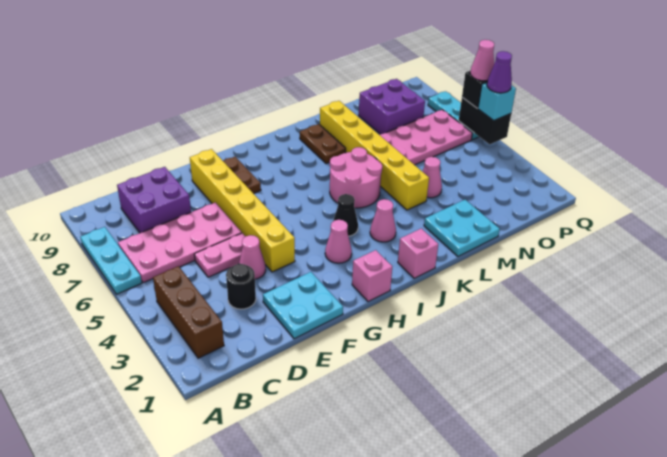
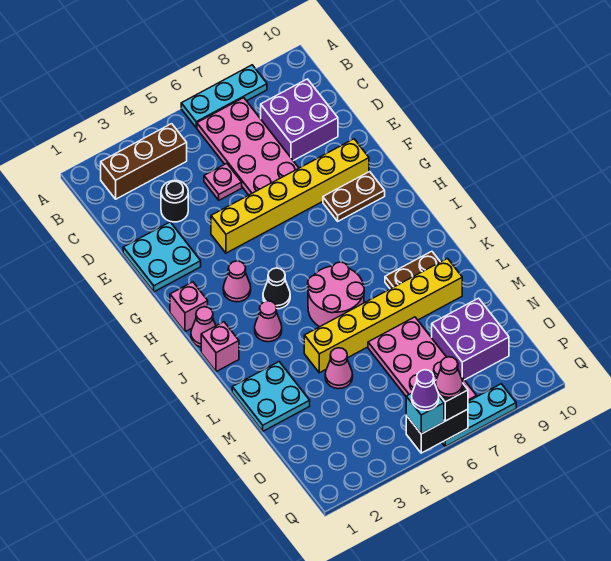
pink plate D5:E5 level 1 -> pink plate D5 level 1
pink cone E4 level 1 -> pink cone I1 level 1

